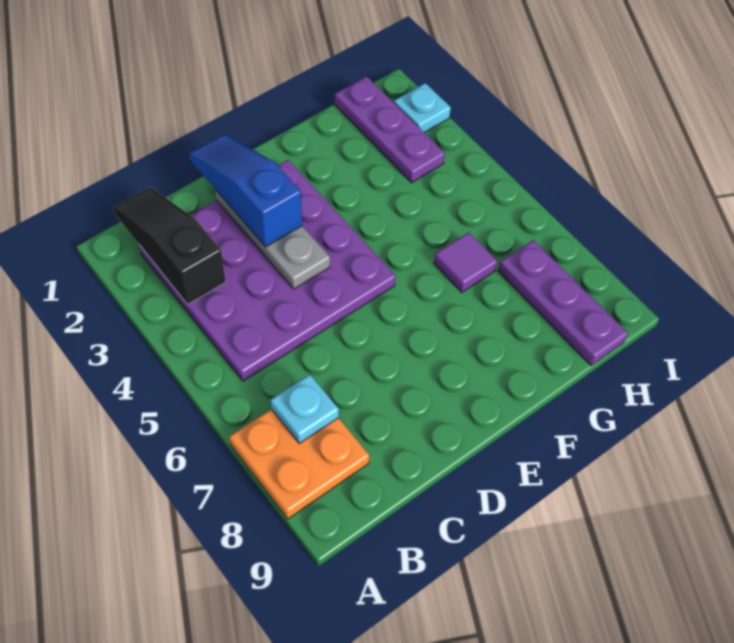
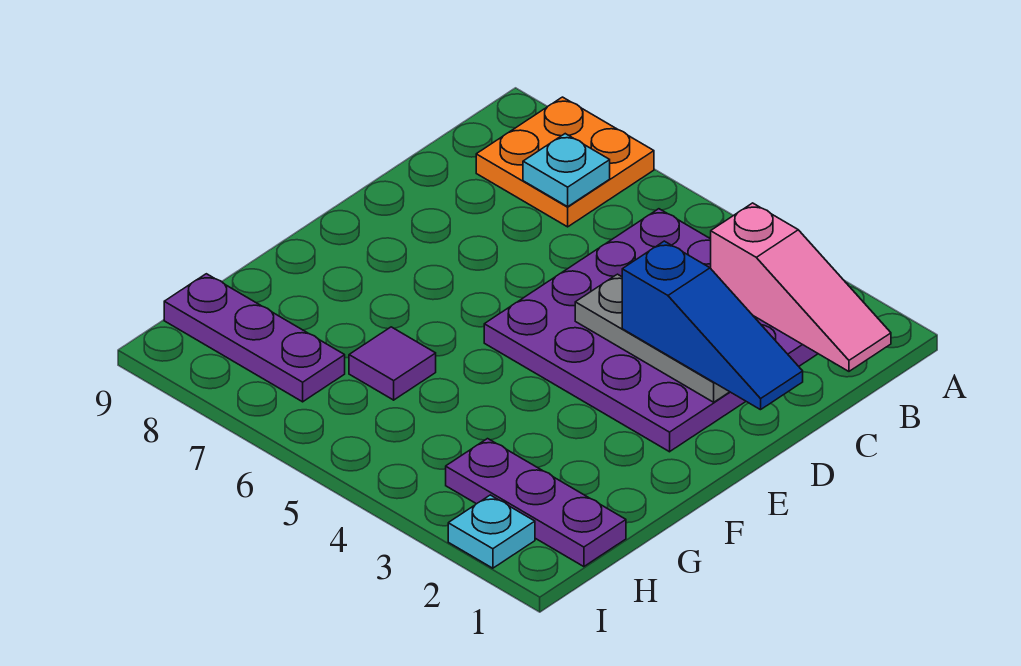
black slope B1:B3 level 2 top 3 -> pink slope B1:B3 level 2 top 3

